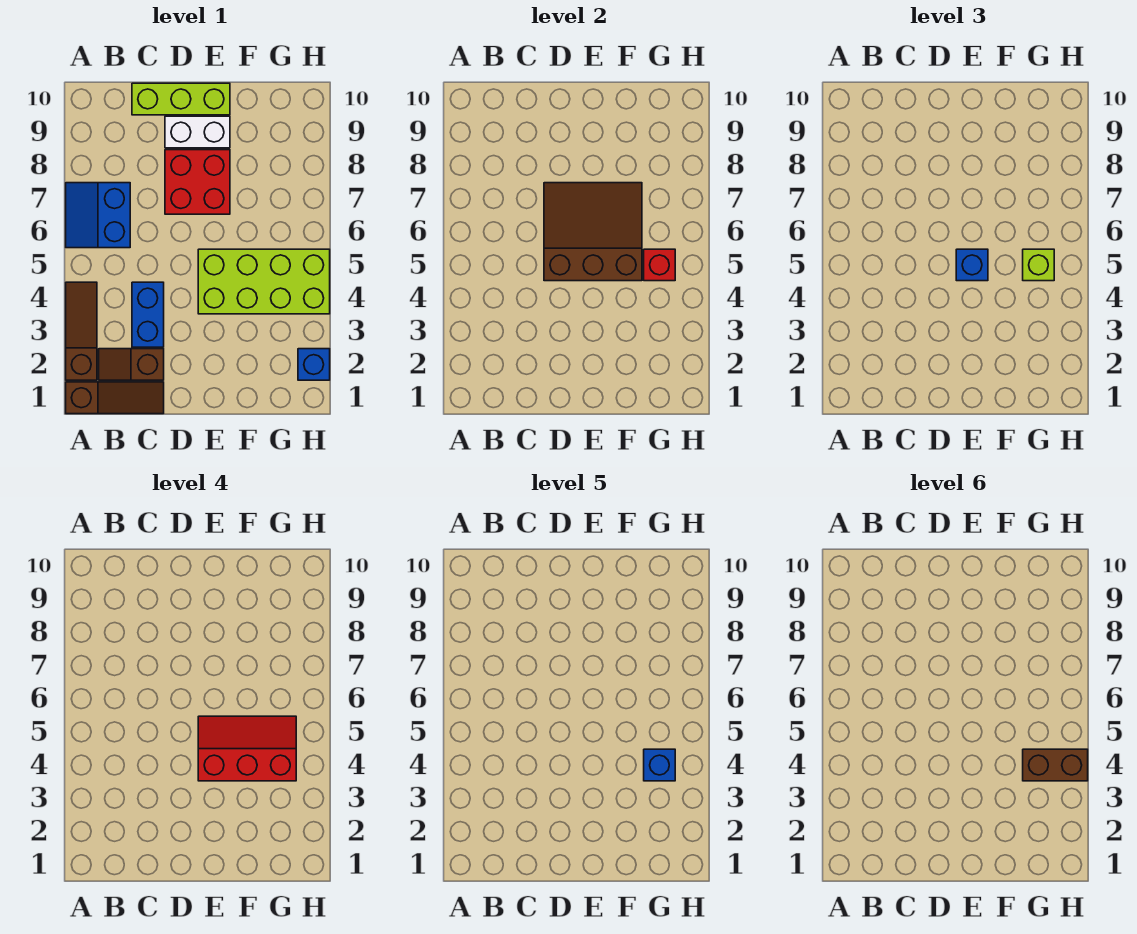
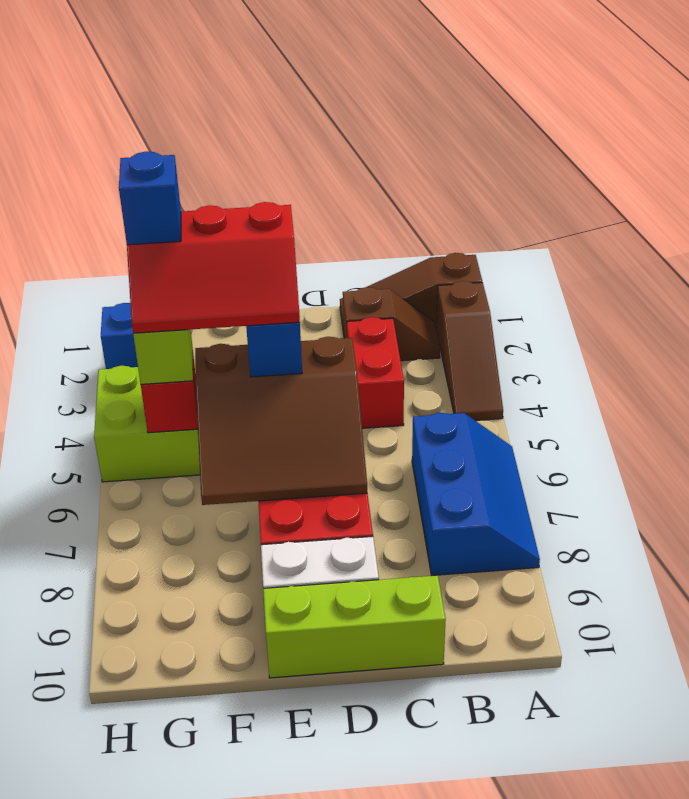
blue slope A6:B7 level 1 top B -> blue slope A6:B8 level 1 top B
blue brick C3:C4 level 1 -> red brick C3:C4 level 1
brown brick G4:H4 level 6 -> none

